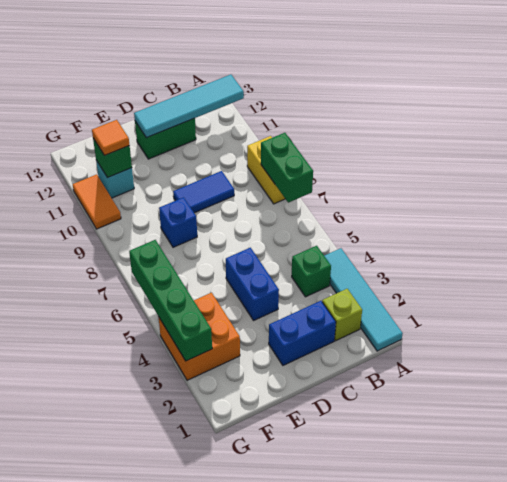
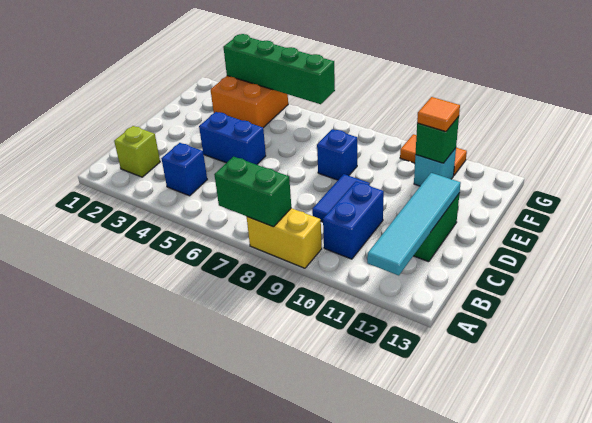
cyan tile A1:A4 level 1 -> none
green brick B4 level 1 -> blue brick B4 level 1
blue brick C2:D2 level 1 -> blue brick B10:C10 level 1

